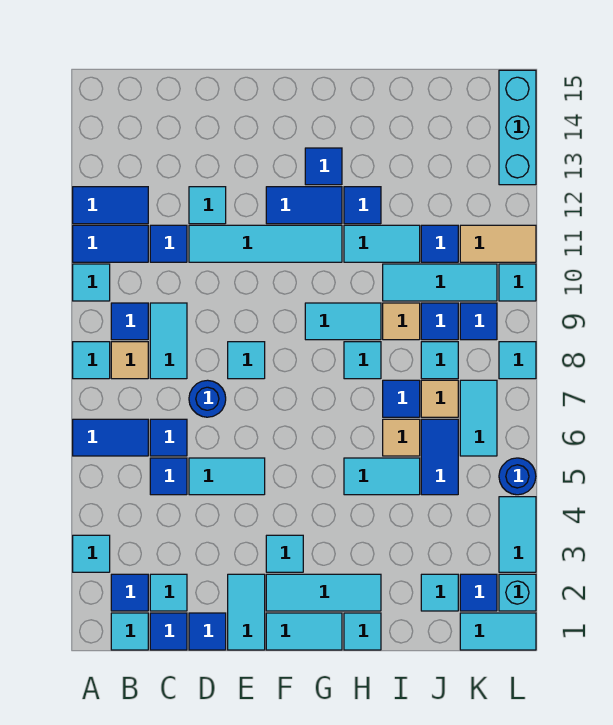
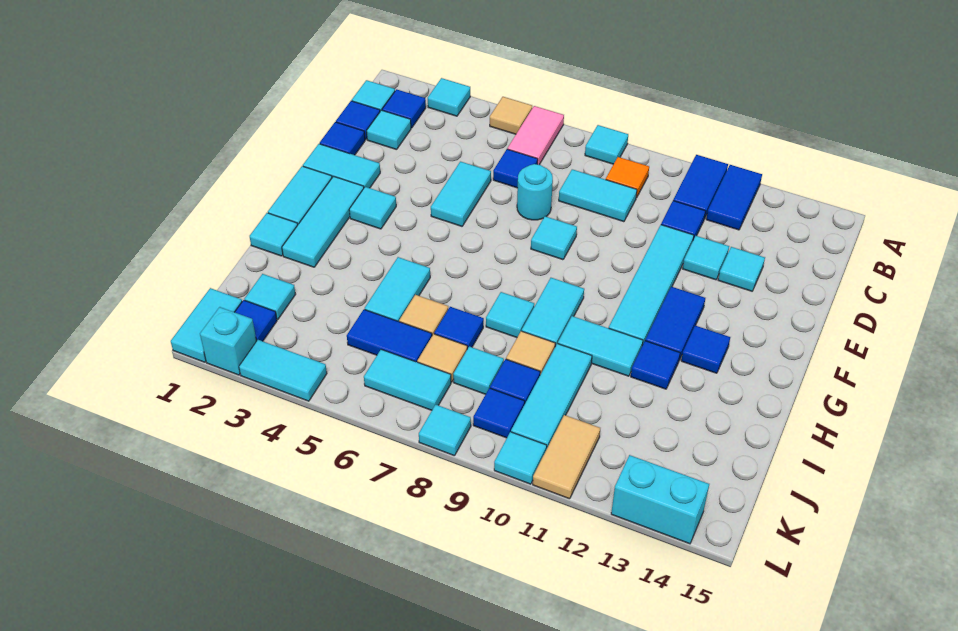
blue tile A6:B6 level 1 -> pink tile A6:B6 level 1
cyan tile A10 level 1 -> cyan tile D13 level 1
tan tile B8 level 1 -> tan tile A5 level 1
blue tile B9 level 1 -> orange tile B9 level 1
blue tile C5 level 1 -> none
blue round brick D7 level 1 -> cyan round brick D7 level 1
cyan tile H11:I11 level 1 -> cyan tile H10:H11 level 1
blue tile J11 level 1 -> none
blue round brick L5 level 1 -> none
cyan brick L13:L15 level 1 -> cyan brick L13:L14 level 1

